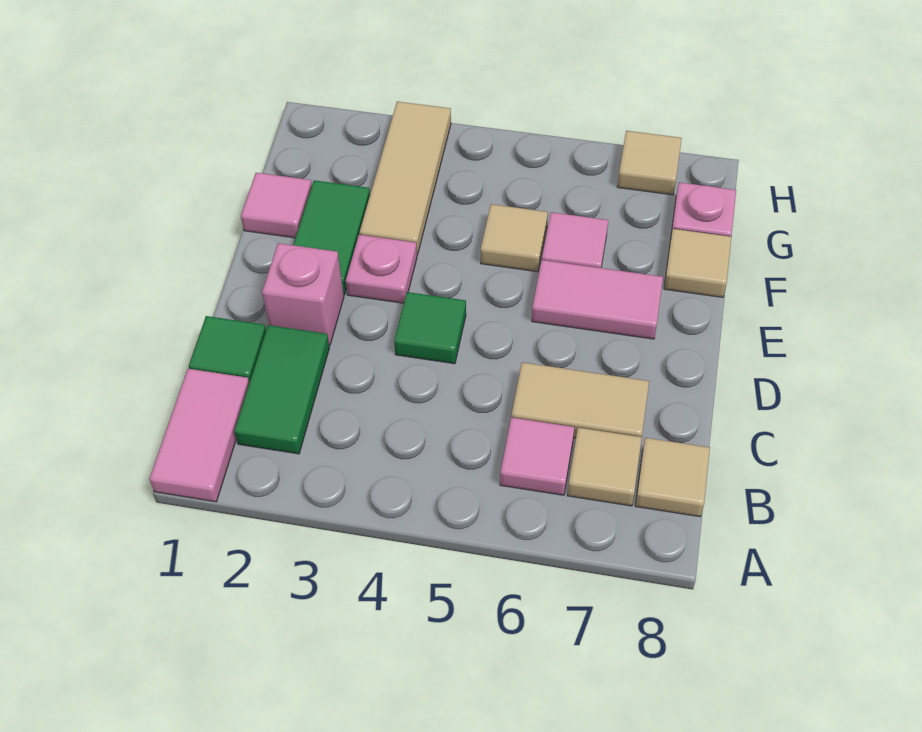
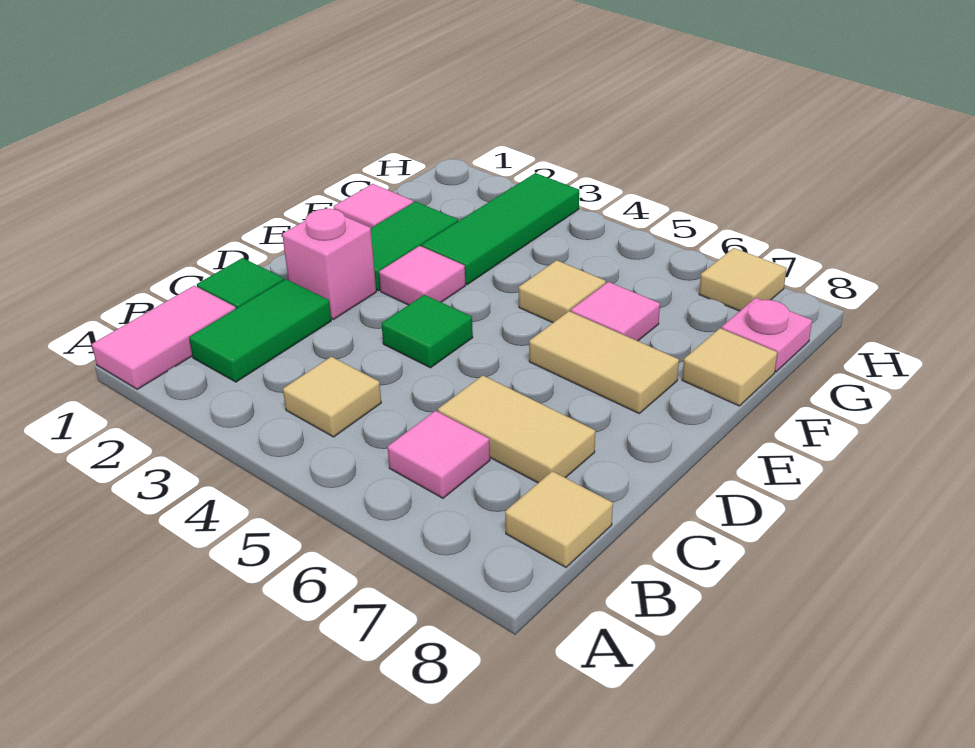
tan tile B7 level 1 -> tan tile B4 level 1
pink plate E3 level 1 -> pink tile E3 level 1
pink tile E6:E7 level 1 -> tan tile E6:E7 level 1
tan tile F3:H3 level 1 -> green tile F3:H3 level 1

